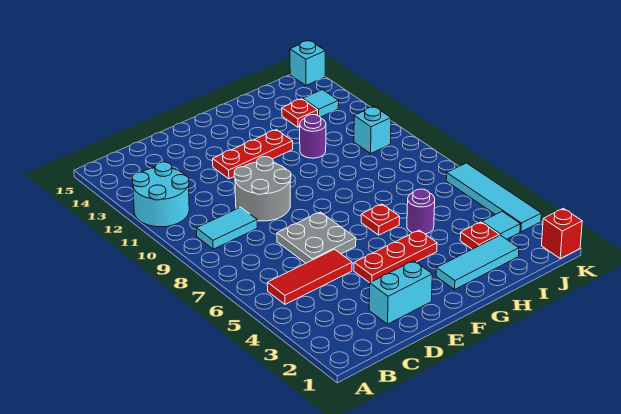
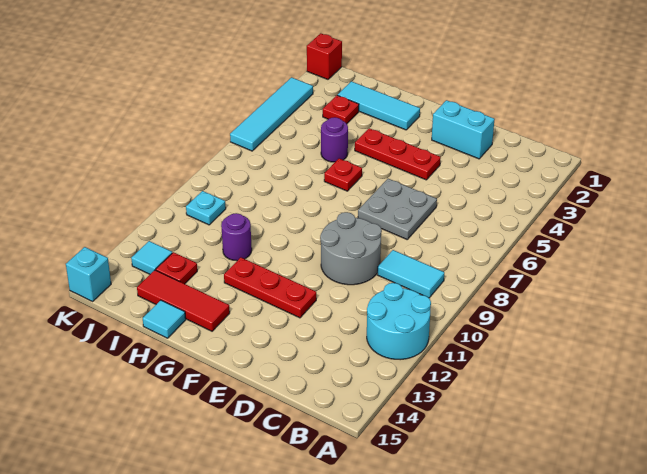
red tile B5:D5 level 1 -> red tile G14:I14 level 1
cyan tile J3 level 1 -> cyan tile H15 level 1
cyan brick J10 level 1 -> cyan plate J10 level 1

